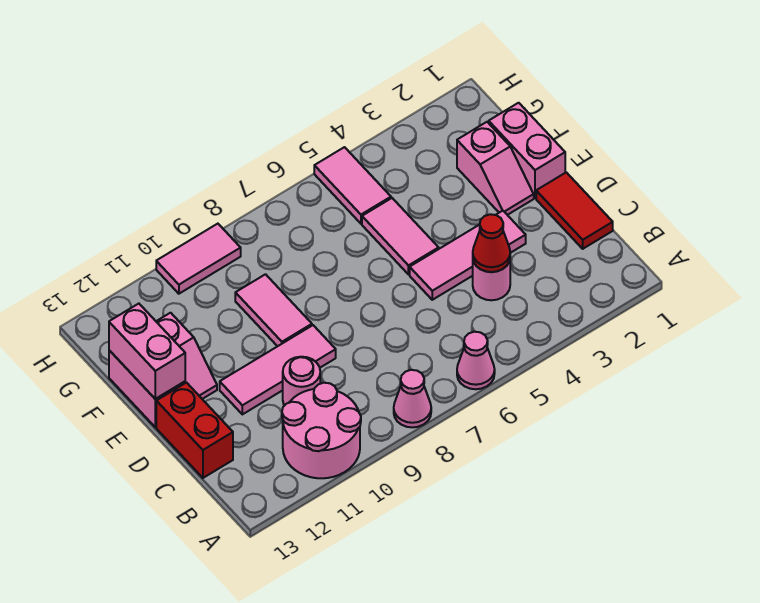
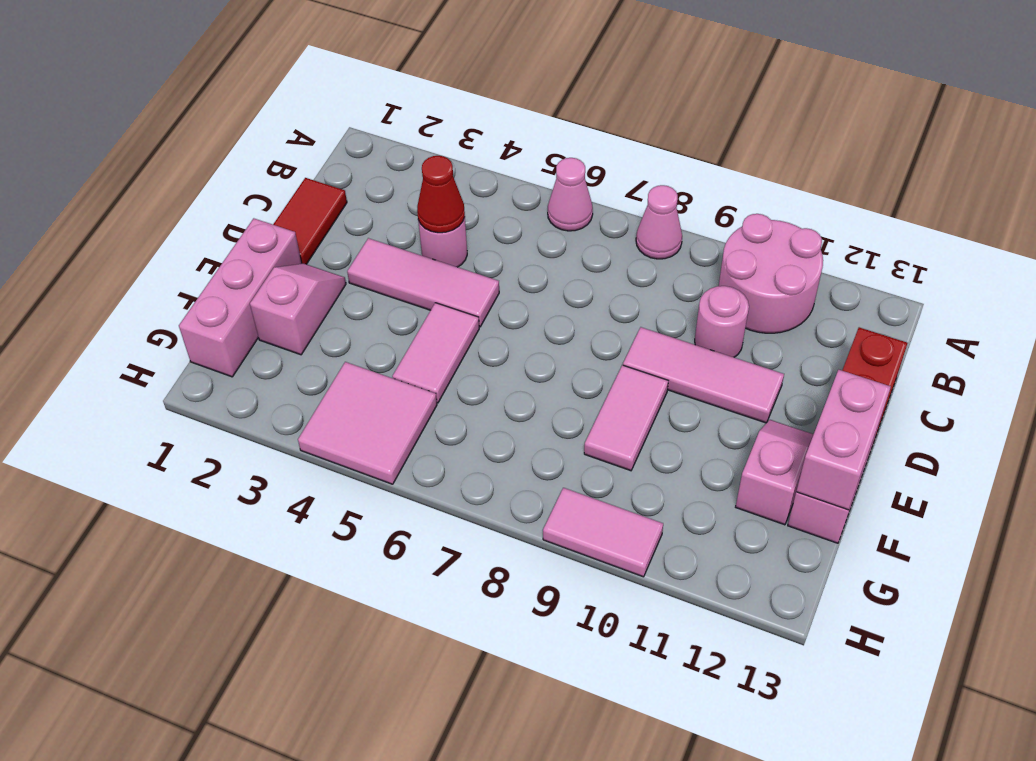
pink brick E1:F1 level 1 -> pink brick E1:G1 level 1
pink tile G5:H5 level 1 -> pink tile G4:H5 level 1

